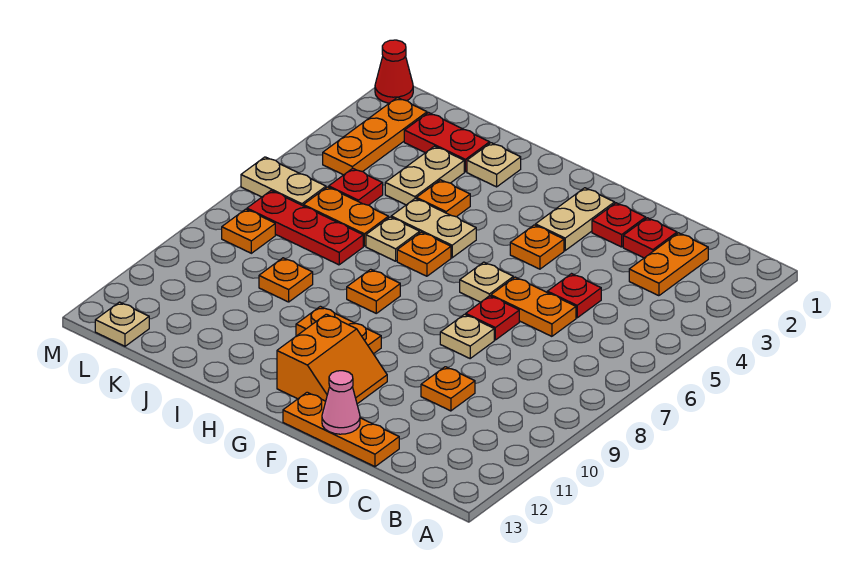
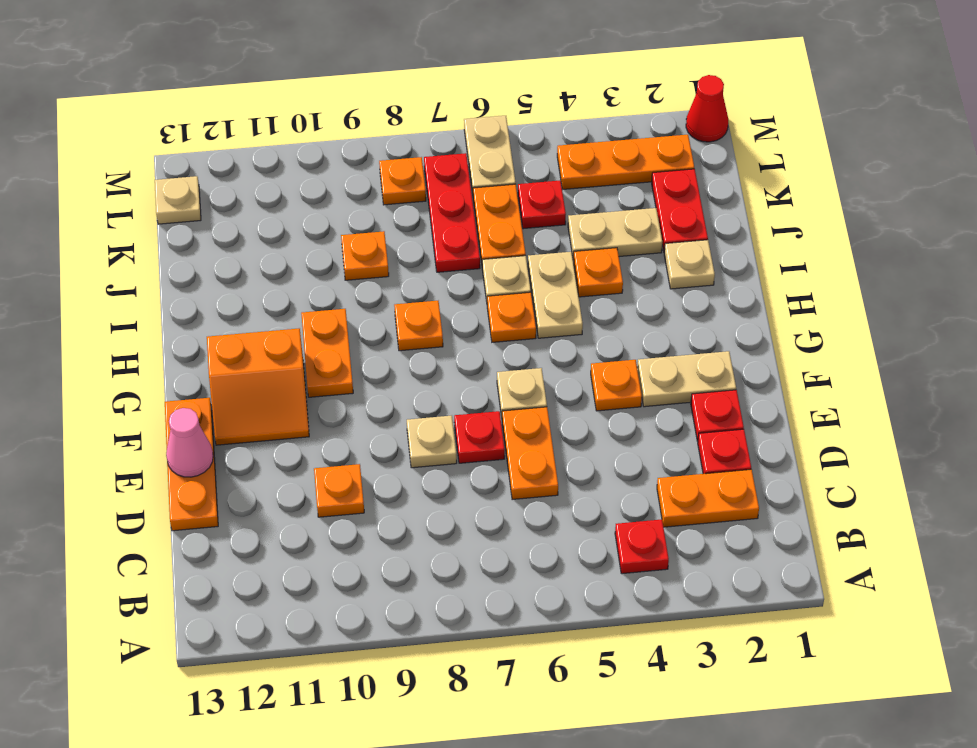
red plate D5 level 1 -> red plate B4 level 1

